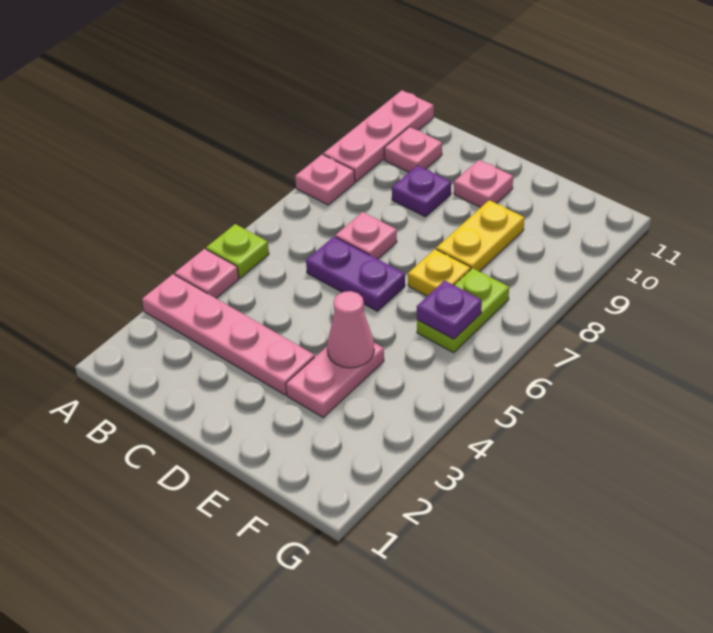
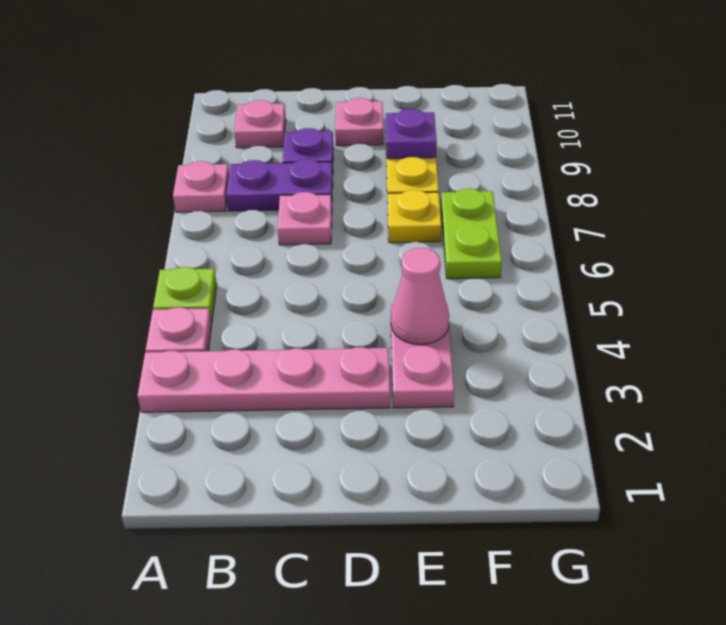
pink plate A9:A11 level 1 -> none
purple plate C6:D6 level 1 -> purple plate B8:C8 level 1
purple plate F6 level 2 -> purple plate E9 level 2

